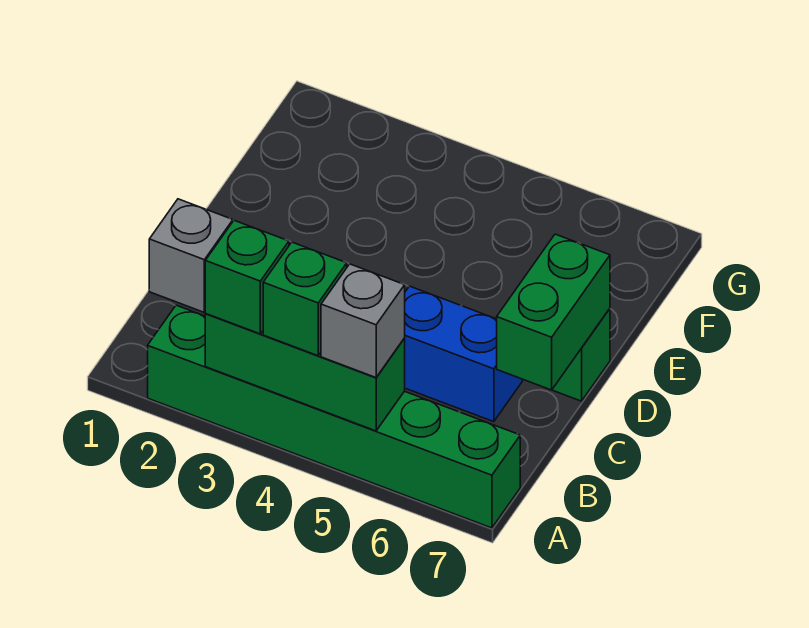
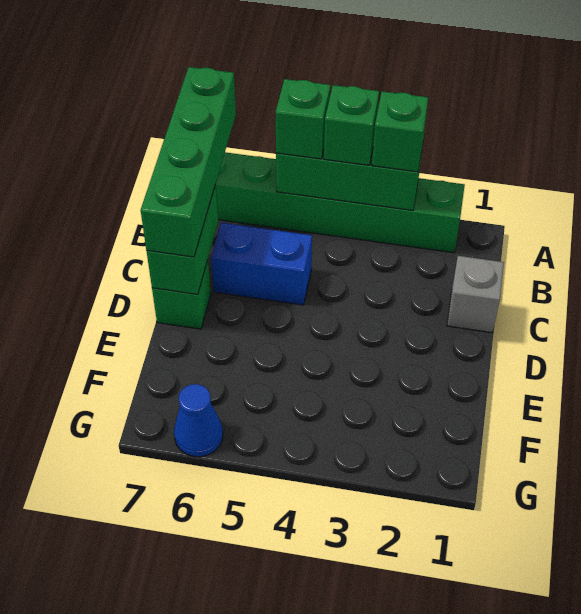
grey brick A5 level 3 -> green brick A5 level 3
none -> green brick A7:D7 level 3
none -> blue cone G6 level 1

